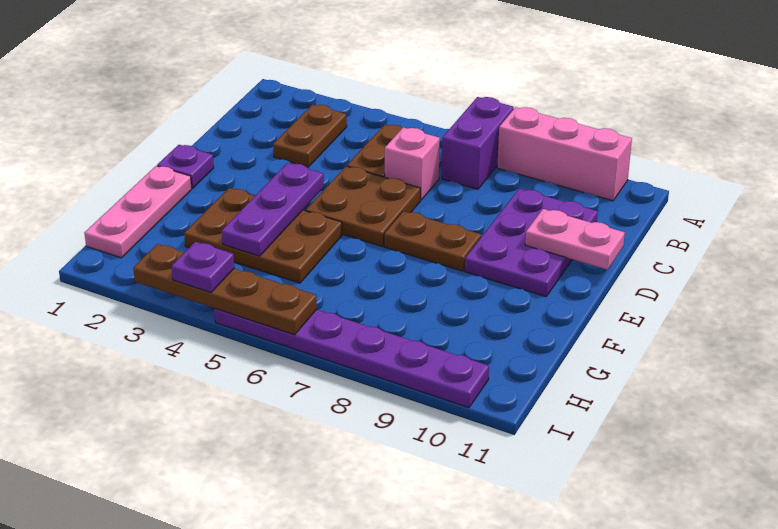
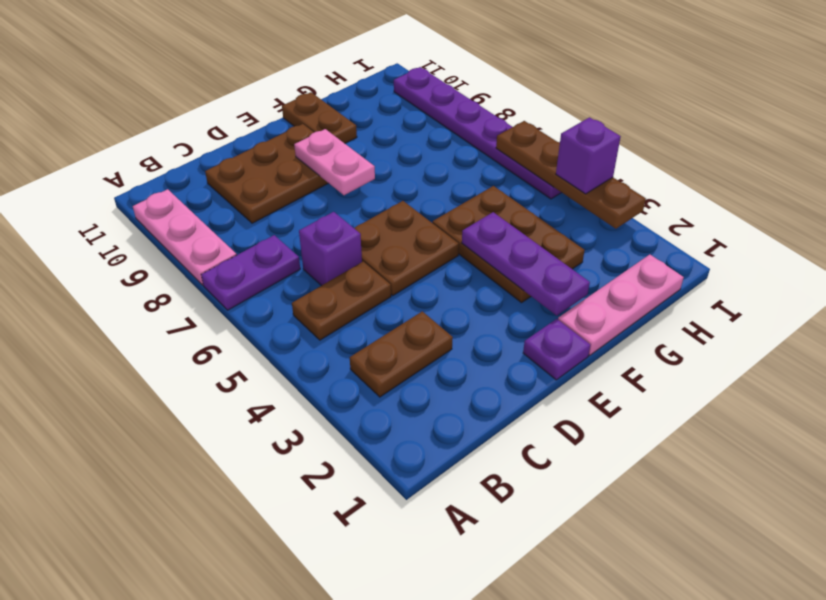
purple brick A7:B7 level 1 -> purple plate A7:B7 level 1
pink brick A8:A10 level 1 -> pink plate A8:A10 level 1
pink brick C6 level 1 -> purple brick C6 level 1
purple plate C9:E10 level 1 -> brown plate C9:E10 level 1
pink plate D10:D11 level 2 -> pink plate E8:E9 level 2
purple plate E4:G4 level 2 -> purple plate F2:F4 level 2
brown plate E7:E8 level 1 -> brown plate F10:F11 level 1
purple plate I4 level 3 -> purple brick I4 level 3

